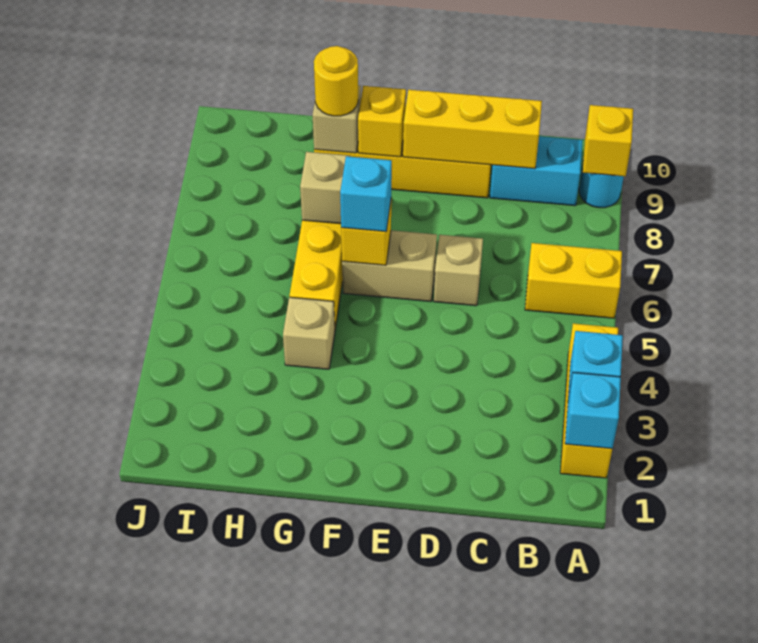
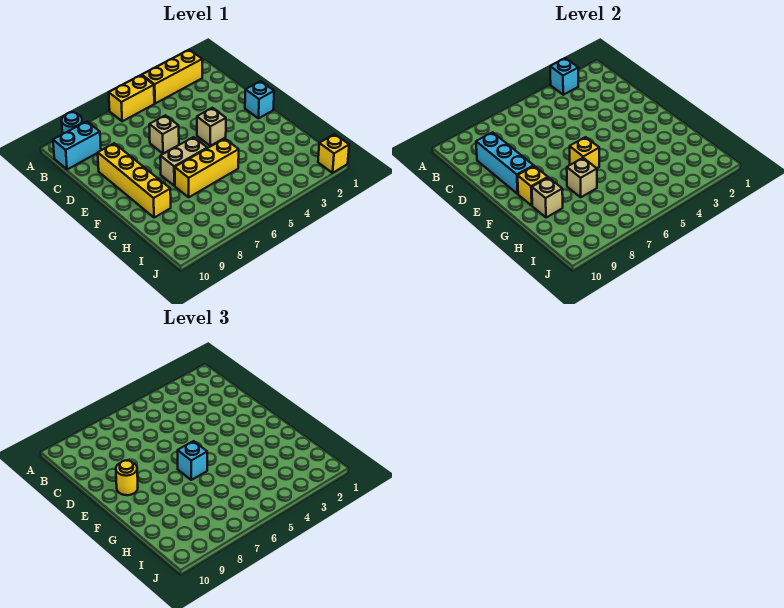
cyan brick A2 level 2 -> cyan brick E1 level 1
yellow brick A6:B6 level 1 -> yellow brick A5:A6 level 1
yellow brick A9 level 2 -> yellow brick J1 level 1
cyan brick B9:C9 level 1 -> cyan brick B9:B10 level 1
yellow brick C9:E9 level 2 -> cyan brick C9:E9 level 2
tan brick E6:F6 level 1 -> tan brick F6:F7 level 1
tan brick G4 level 1 -> tan brick E4 level 1
yellow round brick G9 level 3 -> yellow round brick E9 level 3

